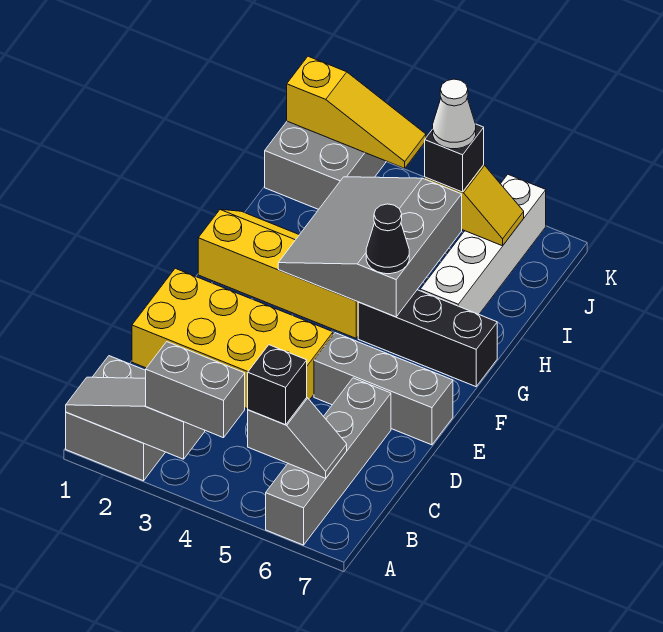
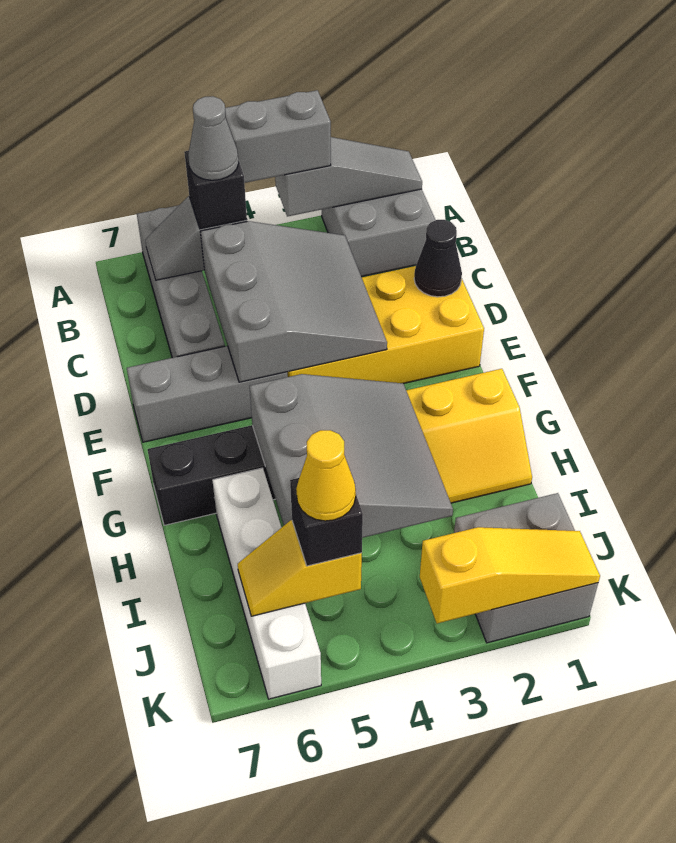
none -> grey cone B5 level 4
none -> grey slope C3:E5 level 2 top 5
black cone G5 level 3 -> black cone D1 level 2
white cone J5 level 4 -> yellow cone J5 level 4
yellow slope K1:K3 level 2 top 1 -> yellow slope K1:K3 level 2 top 3

